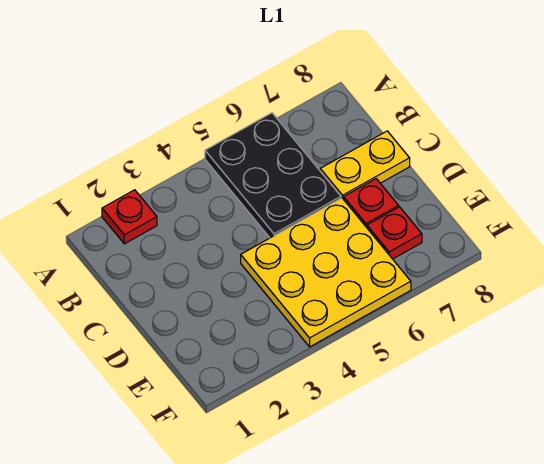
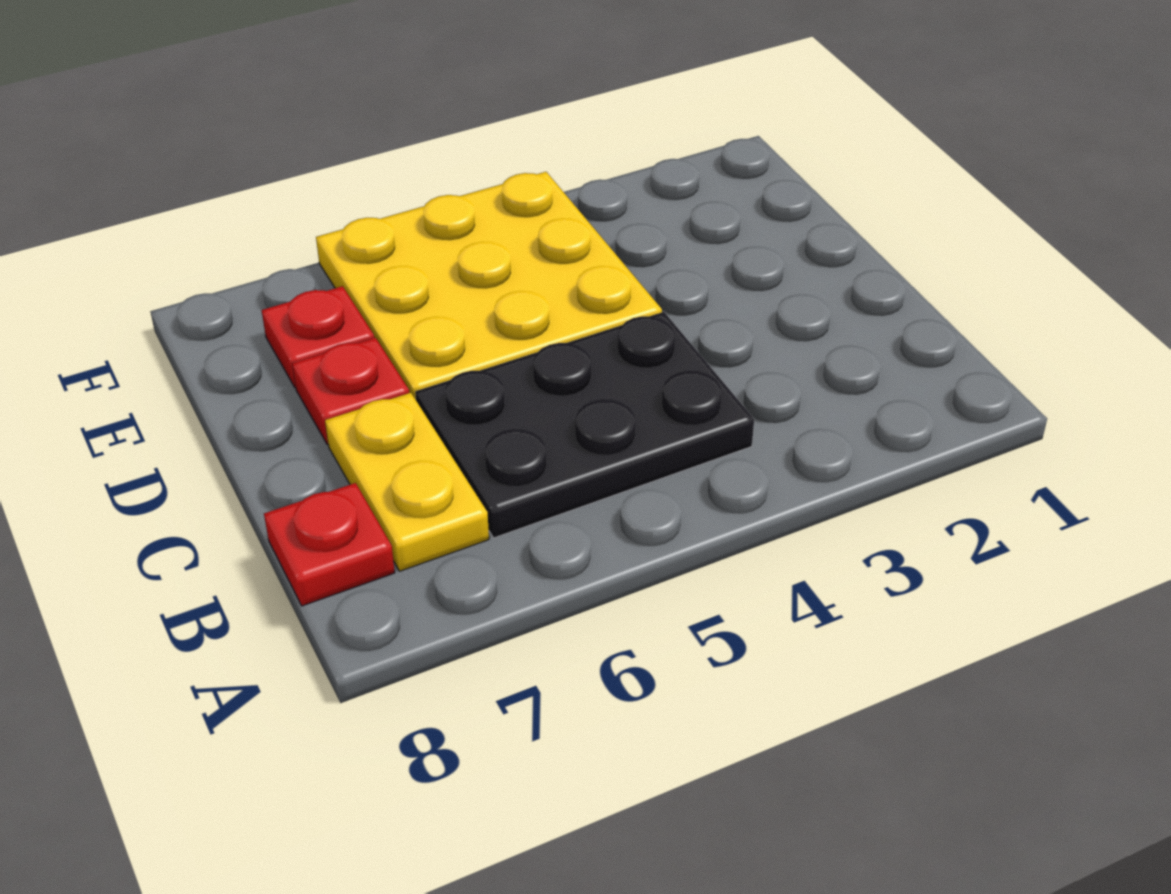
red plate A2 level 1 -> red plate B8 level 1
black plate A5:C6 level 1 -> black plate B4:C6 level 1
yellow plate C7:C8 level 1 -> yellow plate B7:C7 level 1

